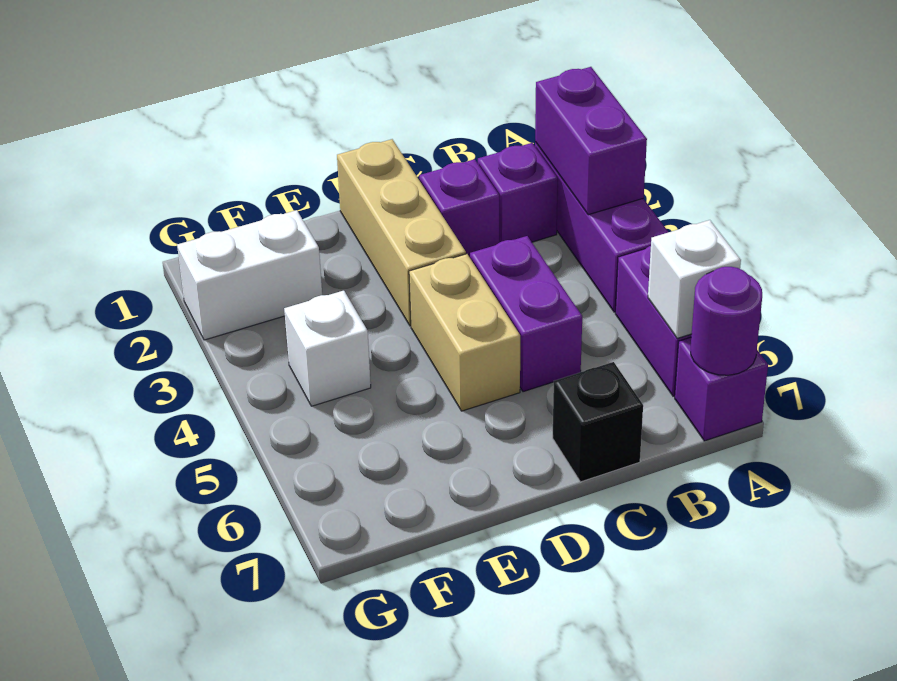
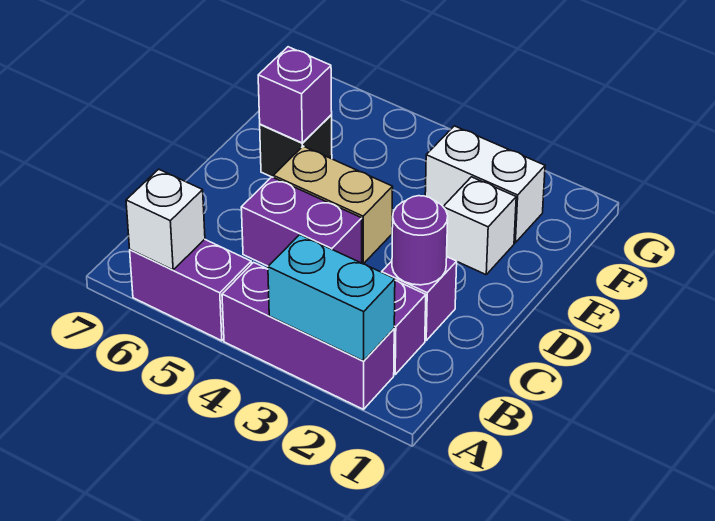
purple brick A2:A3 level 2 -> cyan brick A2:A3 level 2
purple brick A7 level 1 -> purple brick E6 level 2
purple round brick A7 level 2 -> purple round brick C2 level 2
black brick C7 level 1 -> black brick E6 level 1
tan brick D1:D3 level 1 -> none
white brick F2:G2 level 1 -> white brick F2:F3 level 1
white brick F4 level 1 -> white brick E2 level 1

